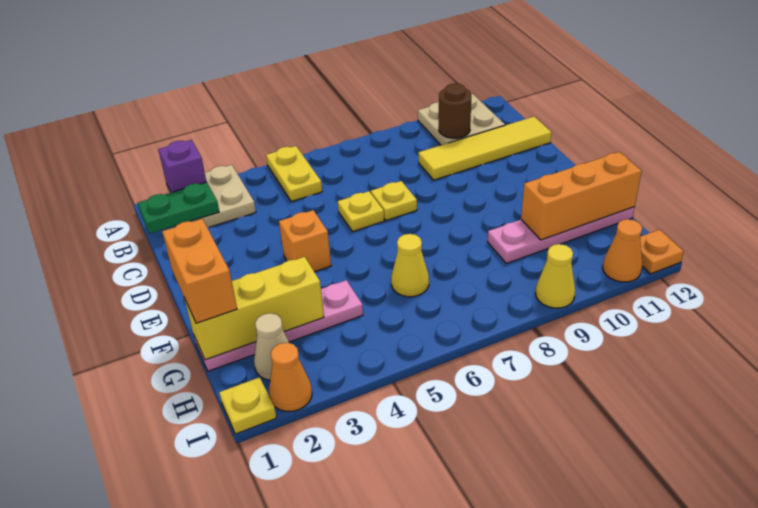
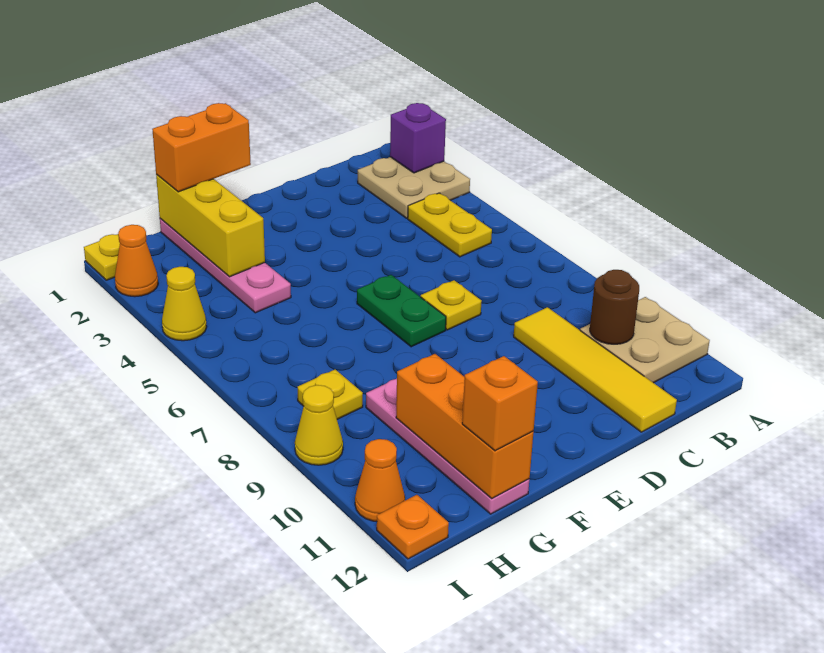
yellow plate A5:B5 level 1 -> yellow plate B4:B5 level 1
green plate B1:B2 level 2 -> green plate E6:E7 level 1
yellow plate D6 level 1 -> yellow plate H8 level 1
orange brick E4 level 1 -> orange brick G12 level 3
yellow cone G6 level 1 -> yellow cone I4 level 1
tan cone H2 level 1 -> none

